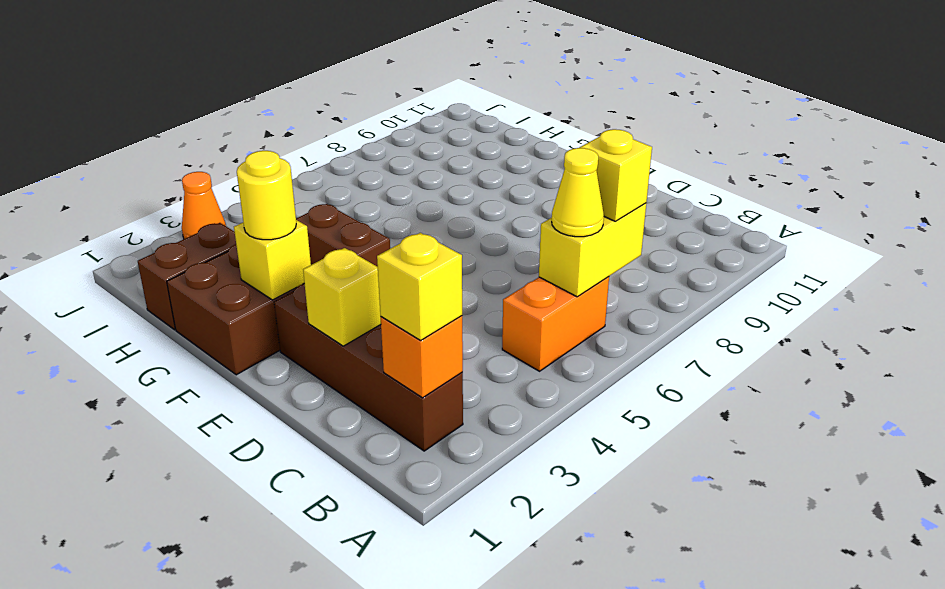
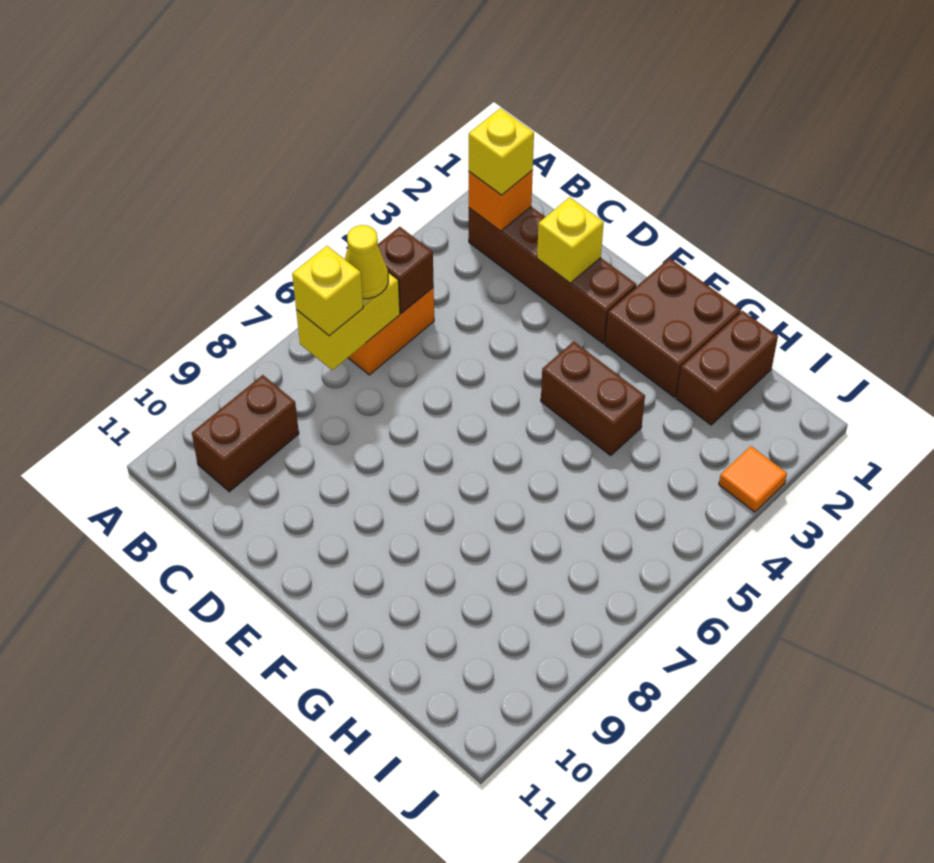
none -> brown brick B5 level 2
none -> brown brick B9:B10 level 1
yellow brick F2 level 2 -> none
yellow round brick F2 level 3 -> none
orange cone J3 level 1 -> orange tile J3 level 1

